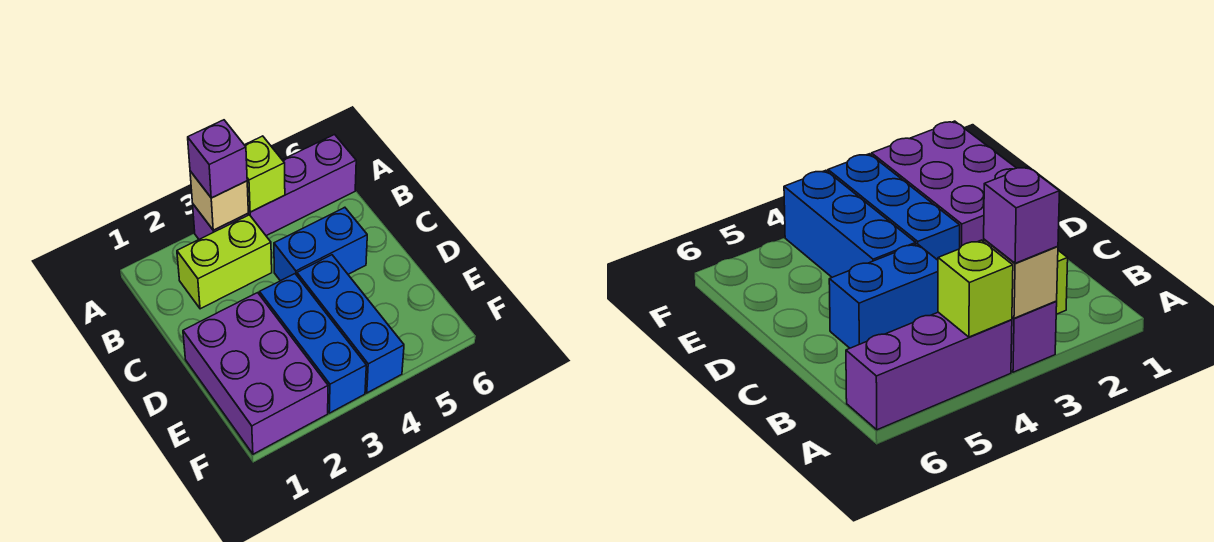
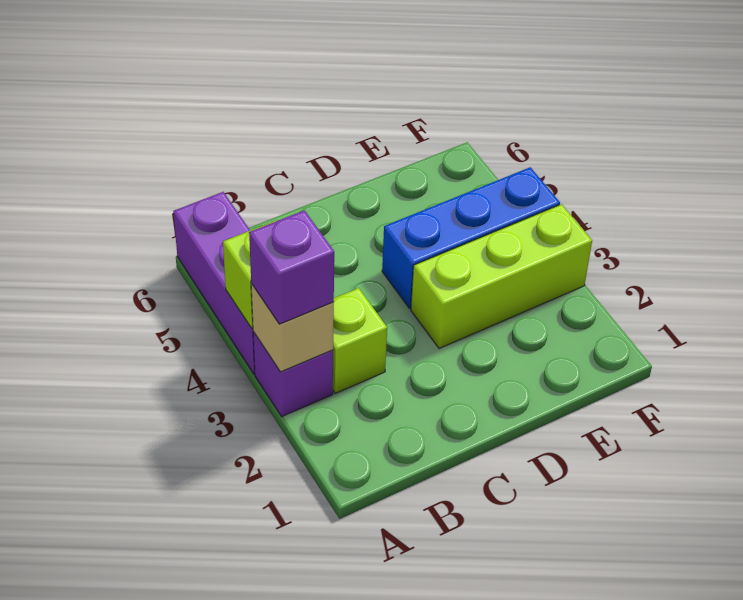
lime brick B2:B3 level 1 -> lime brick B3 level 1
blue brick C4:C5 level 1 -> none
purple brick D1:F2 level 1 -> none
blue brick D3:F3 level 1 -> lime brick D3:F3 level 1

